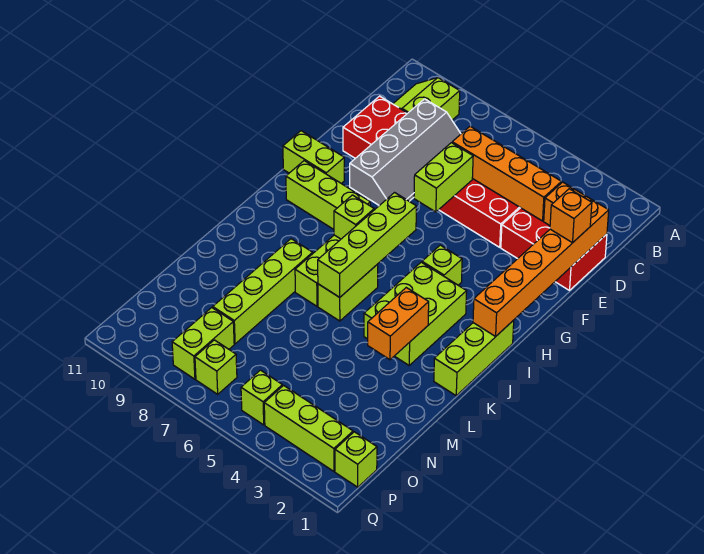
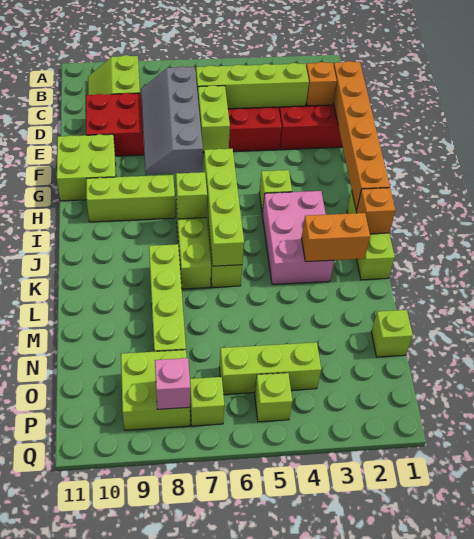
orange brick D3:D6 level 2 -> lime brick D3:D6 level 2
grey slope D7:G8 level 2 top 8 -> grey slope D7:G8 level 2 top 7
orange brick E1 level 3 -> orange brick J1 level 2
lime brick G10:G11 level 1 -> lime brick F10:G11 level 1
lime brick I3:K4 level 1 -> pink brick I3:K4 level 1
orange brick K3:L3 level 2 -> orange brick K2:K3 level 2
lime brick O8:P8 level 1 -> lime brick O8:P9 level 1
lime brick P1 level 1 -> lime brick N1 level 1
lime brick P2:P4 level 1 -> lime brick O4:O6 level 1
none -> pink brick P8 level 2

